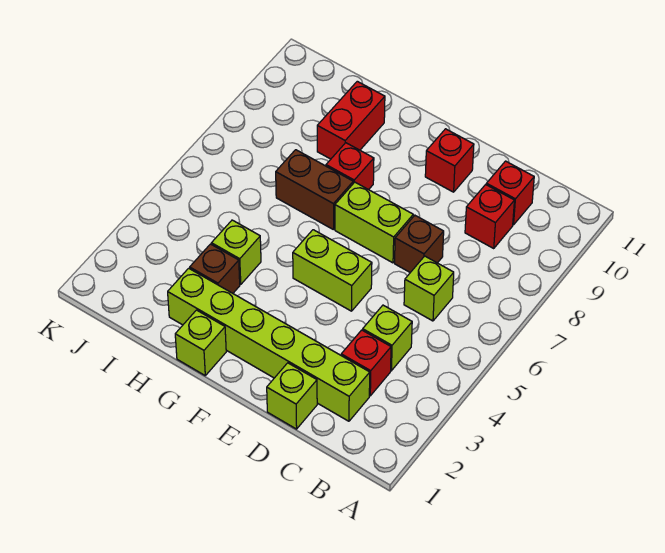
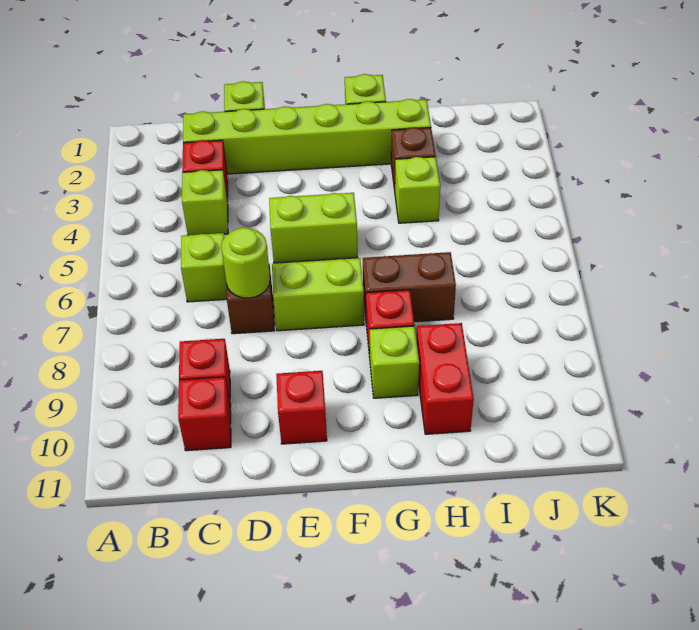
none -> lime round brick D7 level 2
none -> lime brick G9 level 1

